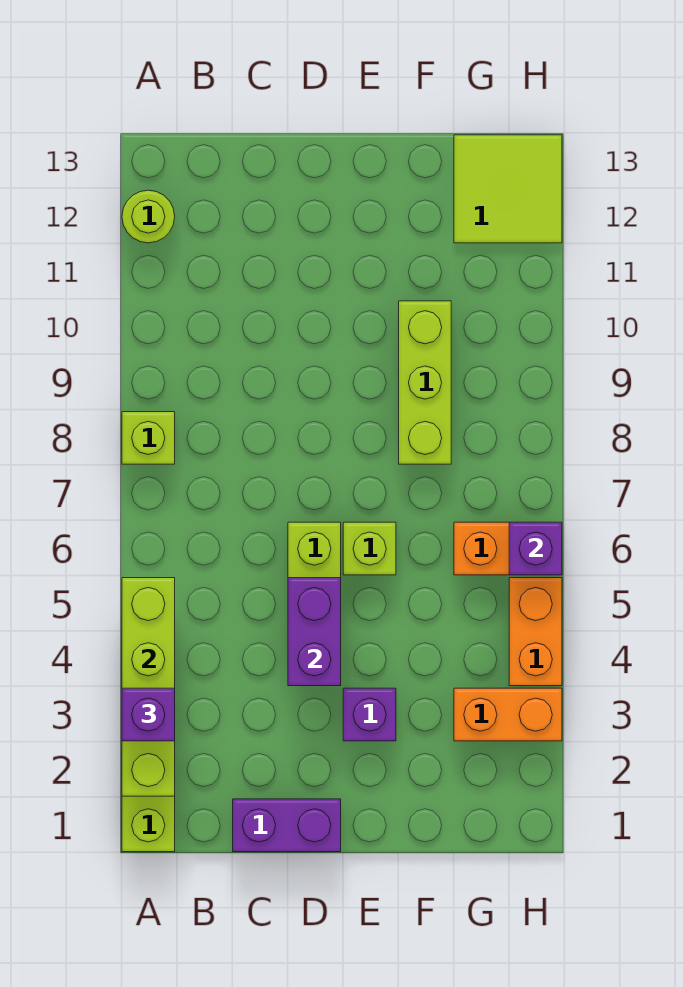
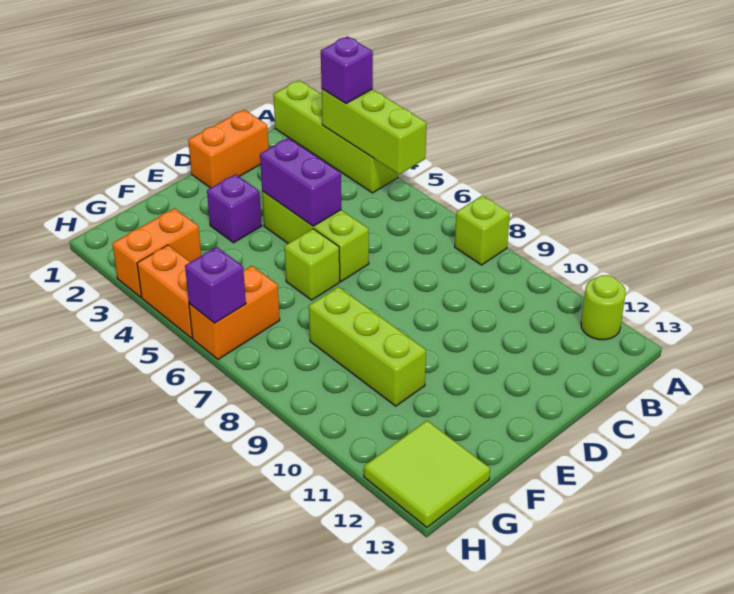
lime brick A2:A5 level 2 -> lime brick A3:A5 level 2
purple brick C1:D1 level 1 -> orange brick C1:D1 level 1

